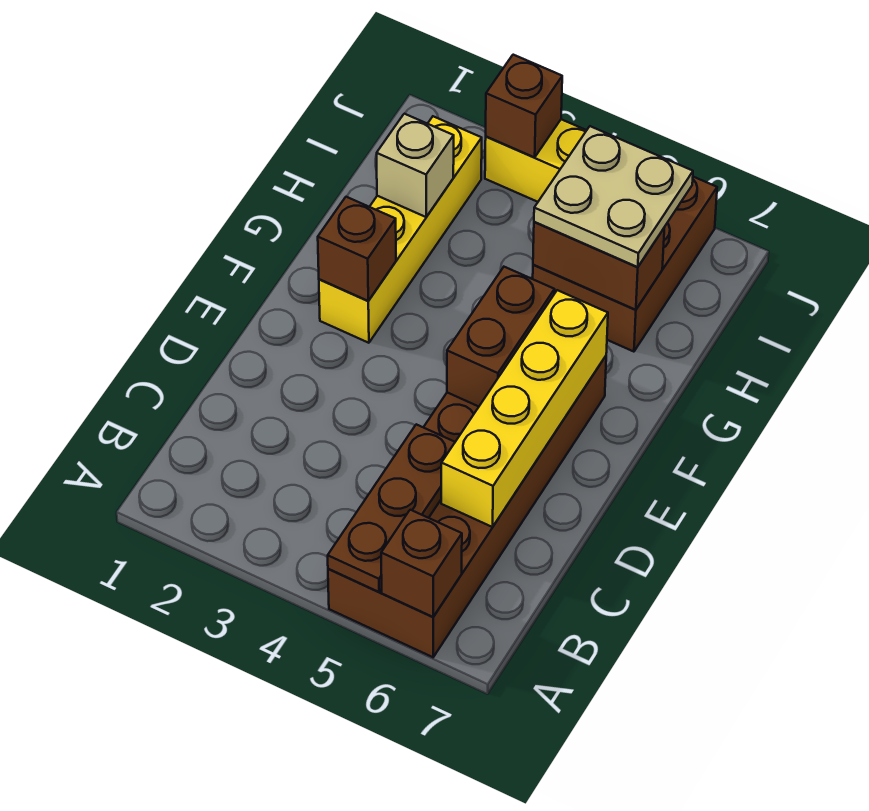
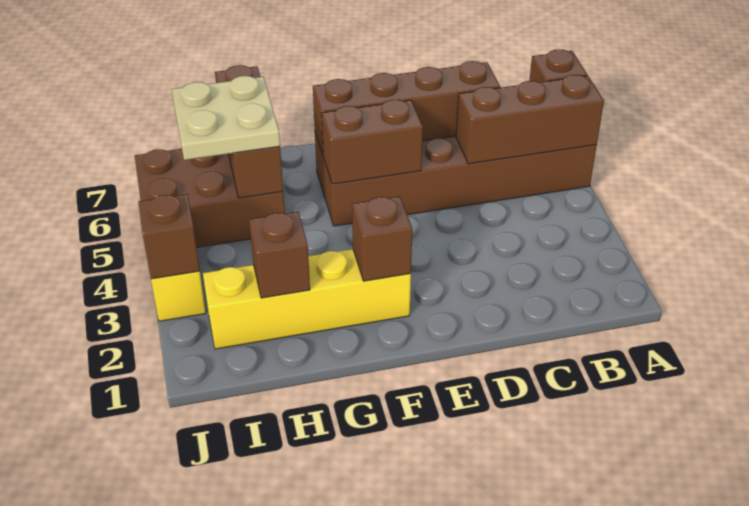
brown plate A5:C5 level 2 -> brown brick A5:C5 level 2
yellow brick C6:F6 level 2 -> brown brick C6:F6 level 2
tan brick H2 level 2 -> brown brick H2 level 2
brown brick H5:H6 level 2 -> brown brick H5:H7 level 2

